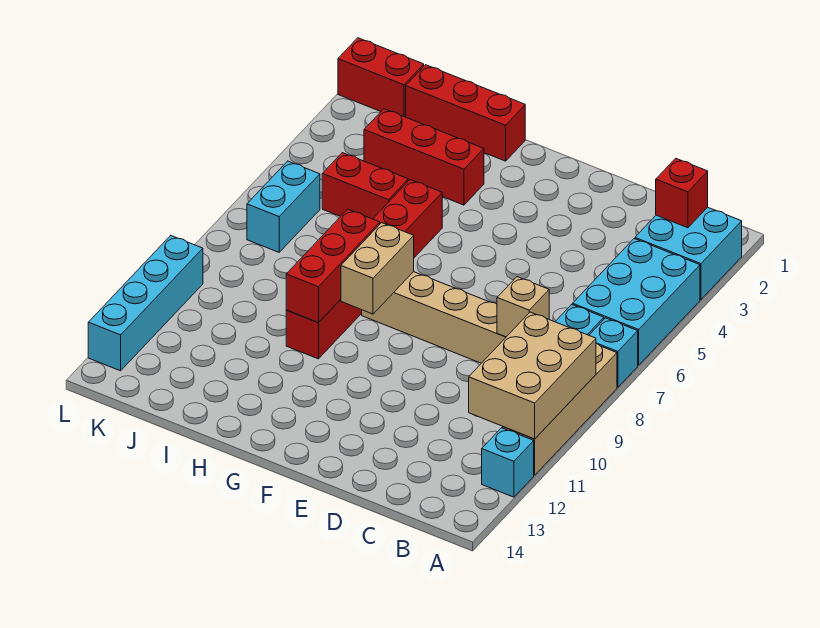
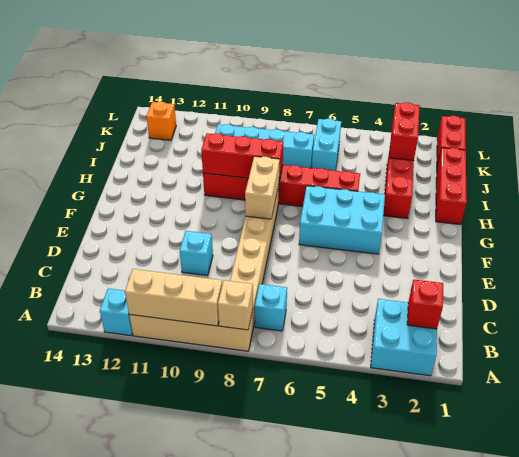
cyan brick A4:B6 level 1 -> cyan brick F4:G6 level 1
cyan brick A7 level 1 -> cyan brick D10 level 1
tan brick A9:B11 level 2 -> tan brick A9:A11 level 2
tan brick C8 level 2 -> tan brick A8 level 2
tan brick G8:G9 level 2 -> tan brick F8:G8 level 2
red brick I5:J5 level 1 -> red brick J3:K3 level 2
cyan brick K6:K7 level 1 -> cyan brick J6:K6 level 1
none -> orange brick K13 level 1
cyan brick L10:L13 level 1 -> cyan brick J7:J10 level 1

